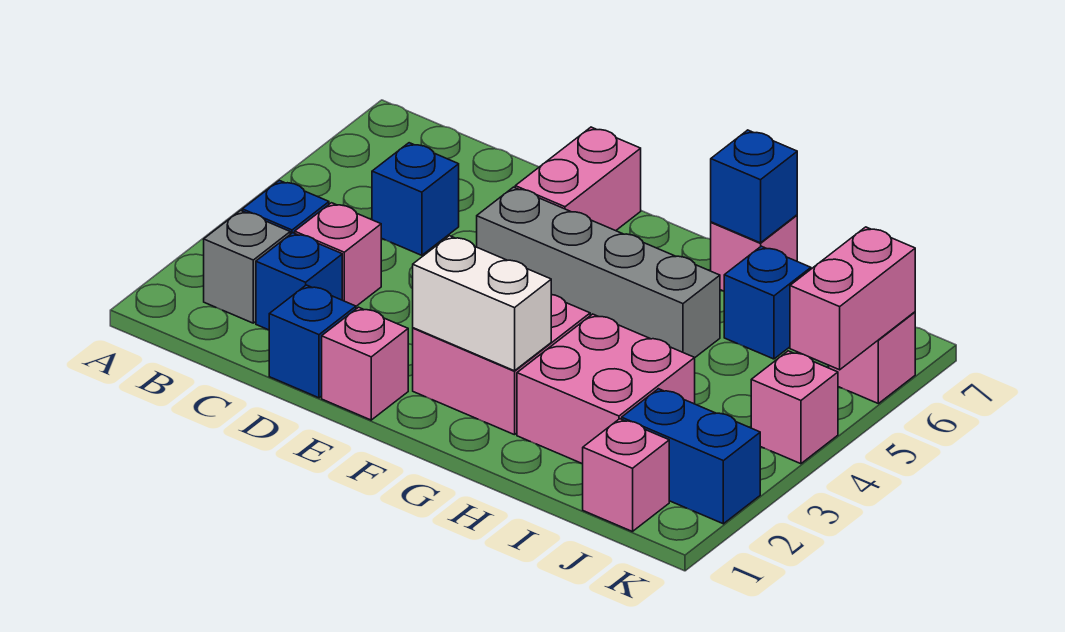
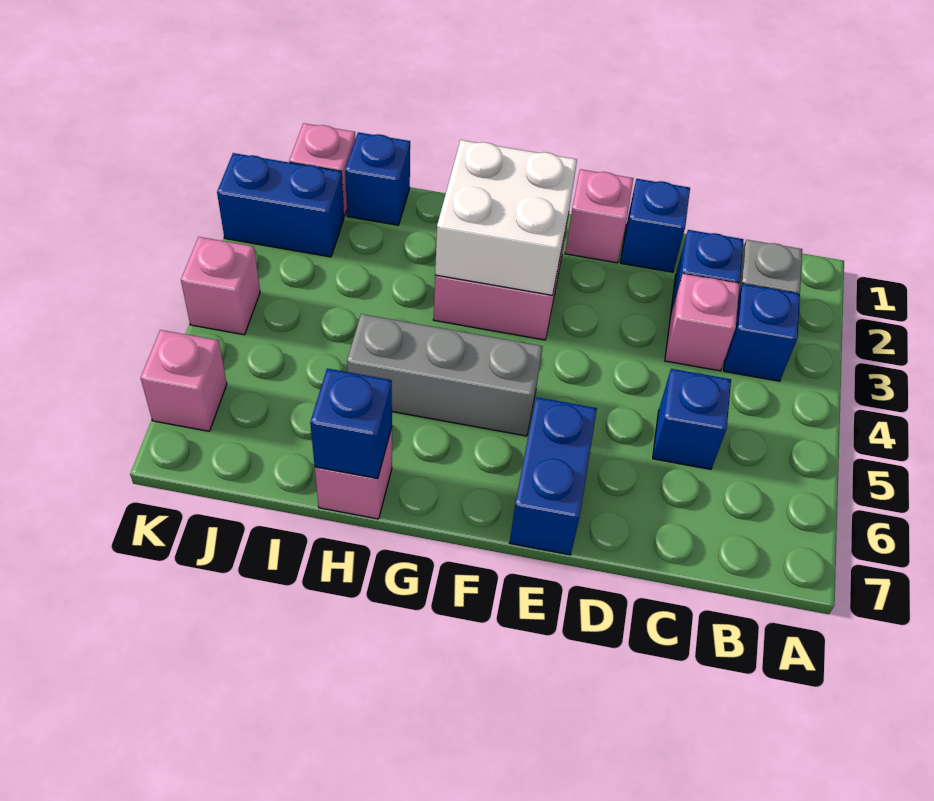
grey brick E5:H5 level 1 -> grey brick F5:H5 level 1
pink brick E6:E7 level 1 -> blue brick E6:E7 level 1
white brick F2:G2 level 2 -> white brick F2:G3 level 2
pink brick H2:I3 level 1 -> none
blue brick I6 level 1 -> blue brick I1 level 1
pink brick K5:K6 level 2 -> none

